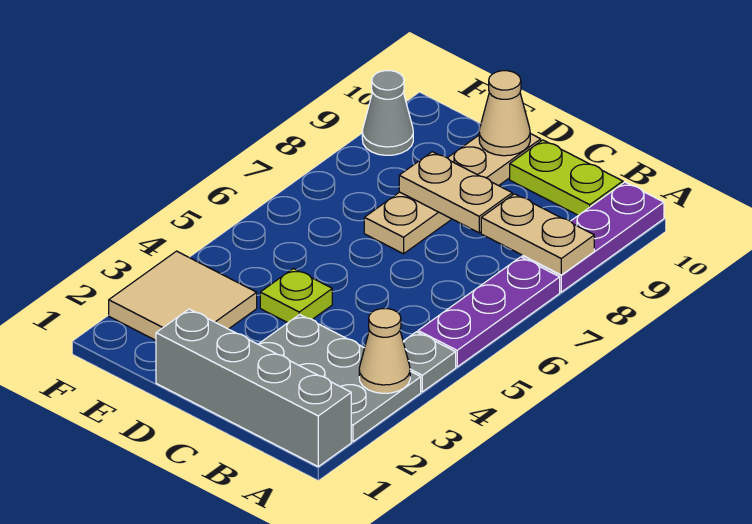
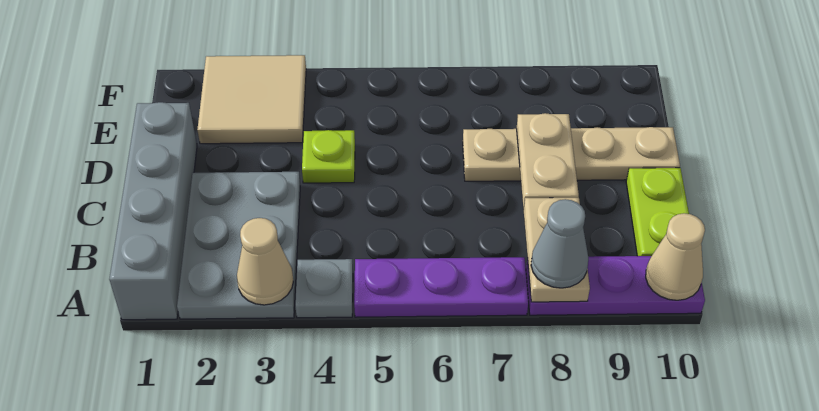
tan cone D10 level 2 -> tan cone A10 level 2
grey cone F9 level 1 -> grey cone A8 level 3

